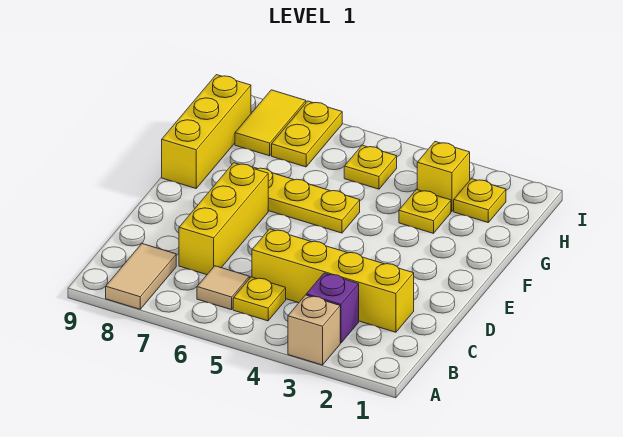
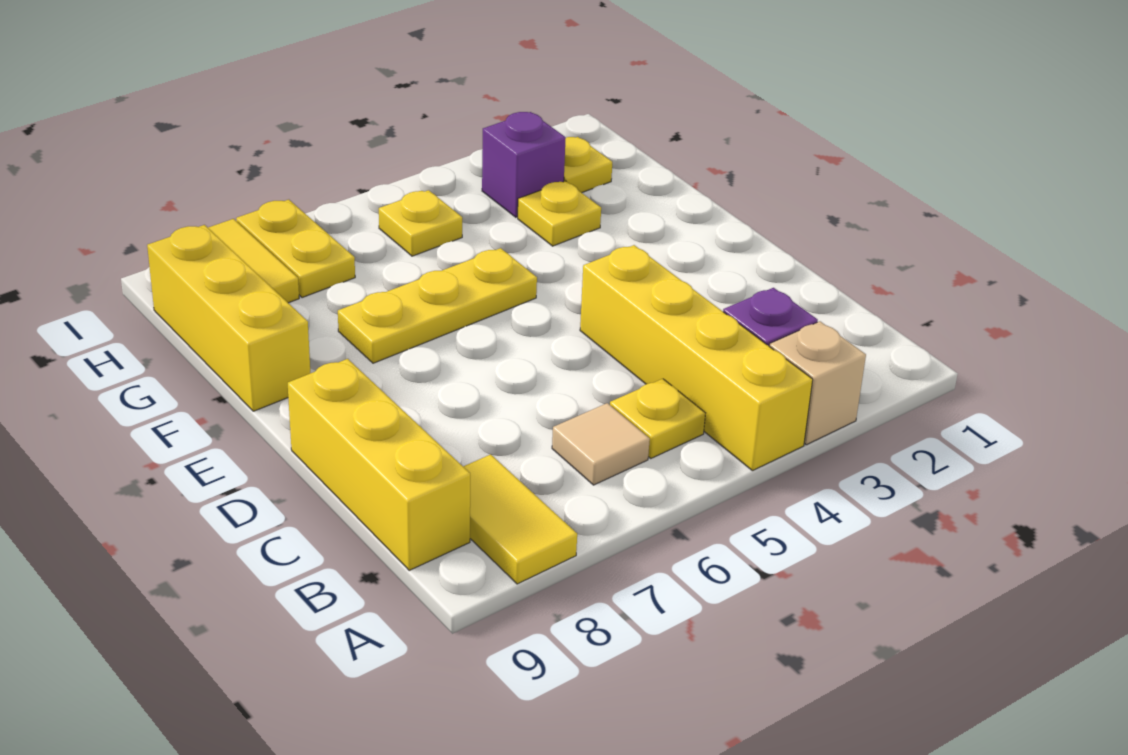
tan tile A8:B8 level 1 -> yellow tile A8:B8 level 1
yellow brick C2:C5 level 1 -> yellow brick A4:D4 level 1
yellow brick C7:E7 level 1 -> yellow brick B9:D9 level 1
yellow brick H3 level 1 -> purple brick H3 level 1

